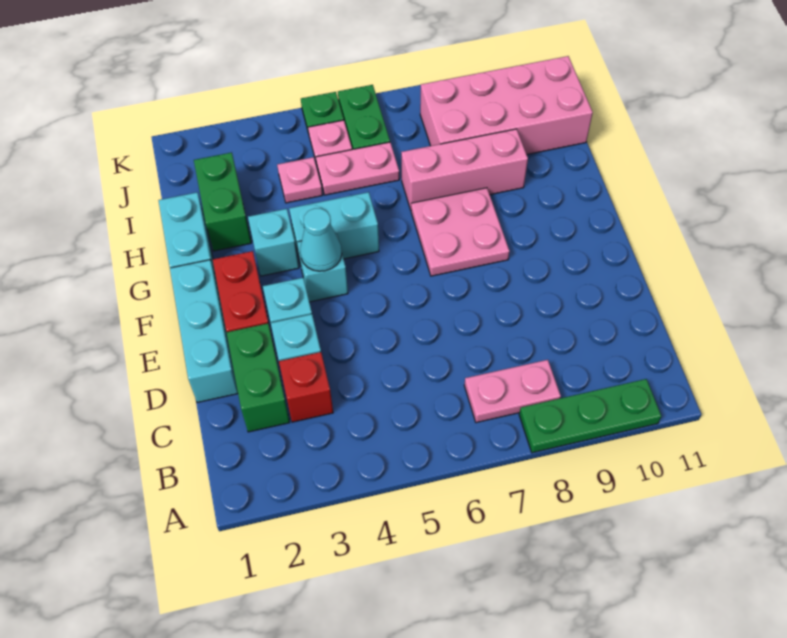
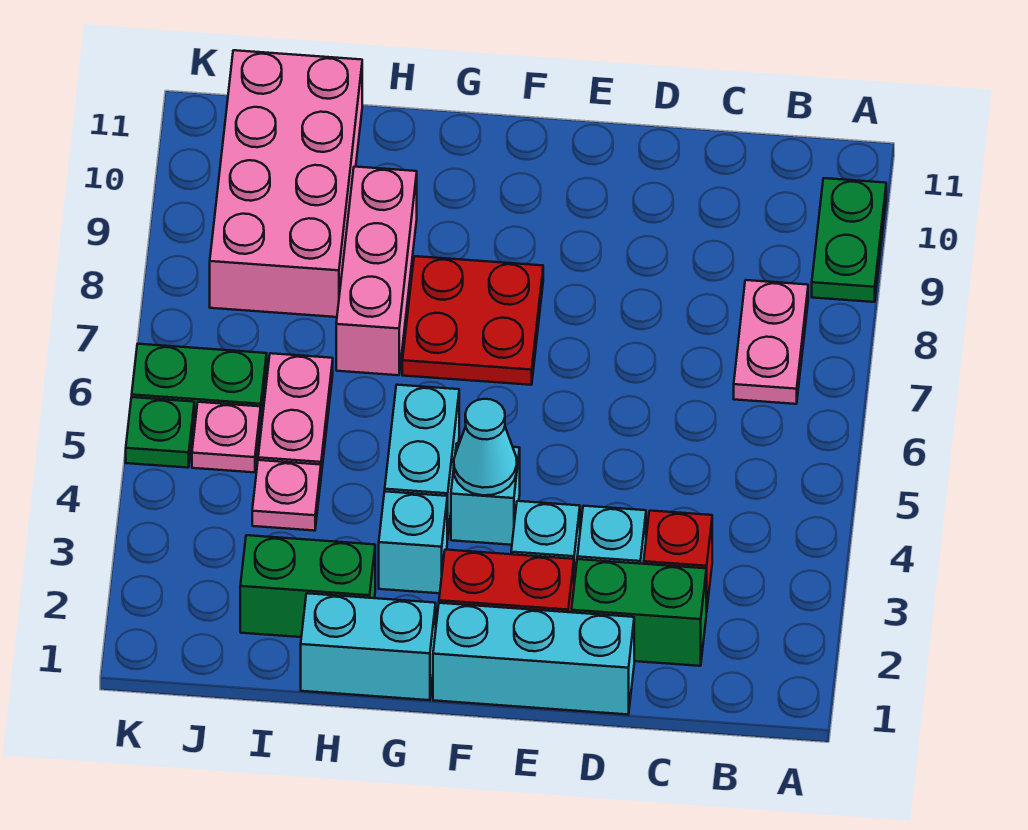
green plate A8:A10 level 1 -> green plate A9:A10 level 1
pink plate F7:G8 level 1 -> red plate F7:G8 level 1

